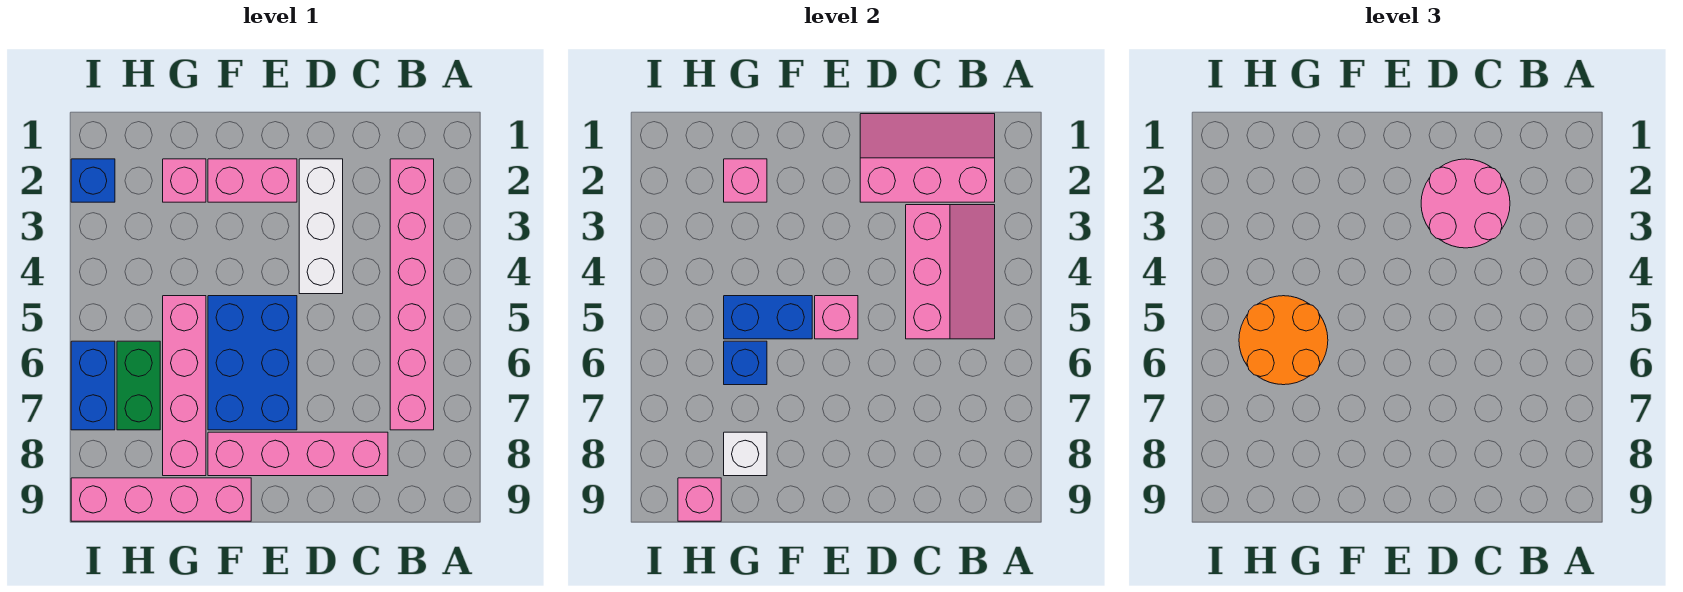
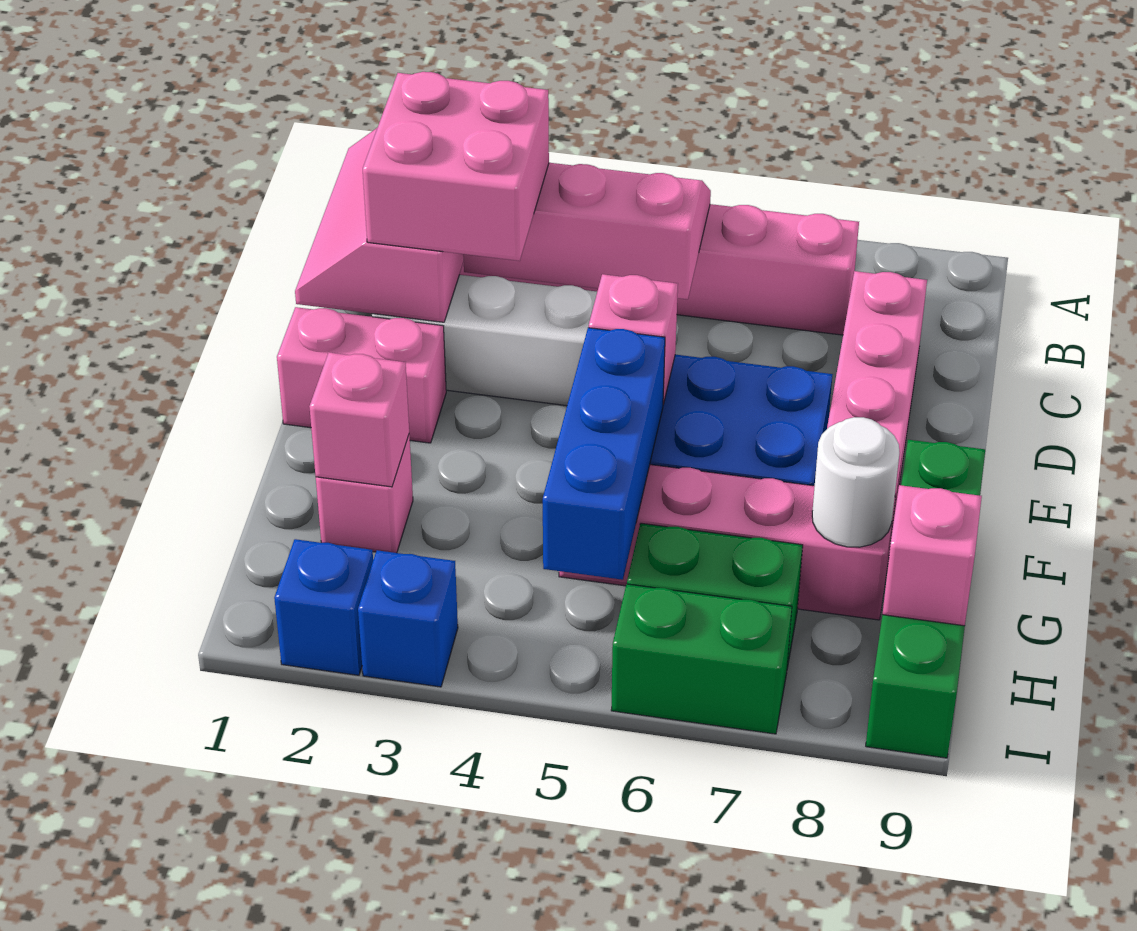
pink round brick C2:D3 level 3 -> pink brick C2:D3 level 3
pink brick E2:F2 level 1 -> pink brick E1:E2 level 1
blue brick F5:G5 level 2 -> blue brick F5:H5 level 2
pink brick F9:I9 level 1 -> green brick F9:I9 level 1
orange round brick G5:H6 level 3 -> none
blue brick G6 level 2 -> blue brick I3 level 1
white brick G8 level 2 -> white round brick G8 level 2
blue brick I6:I7 level 1 -> green brick I6:I7 level 1

